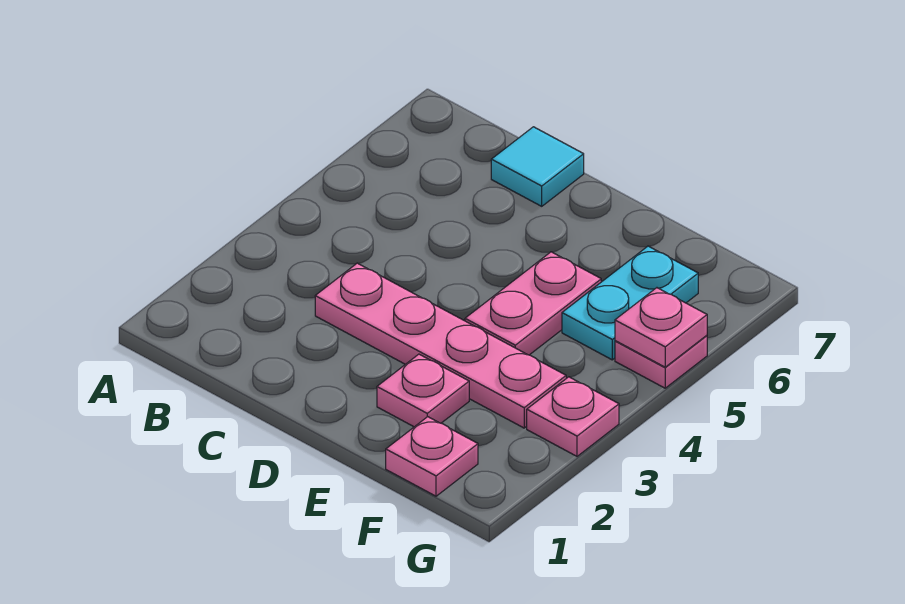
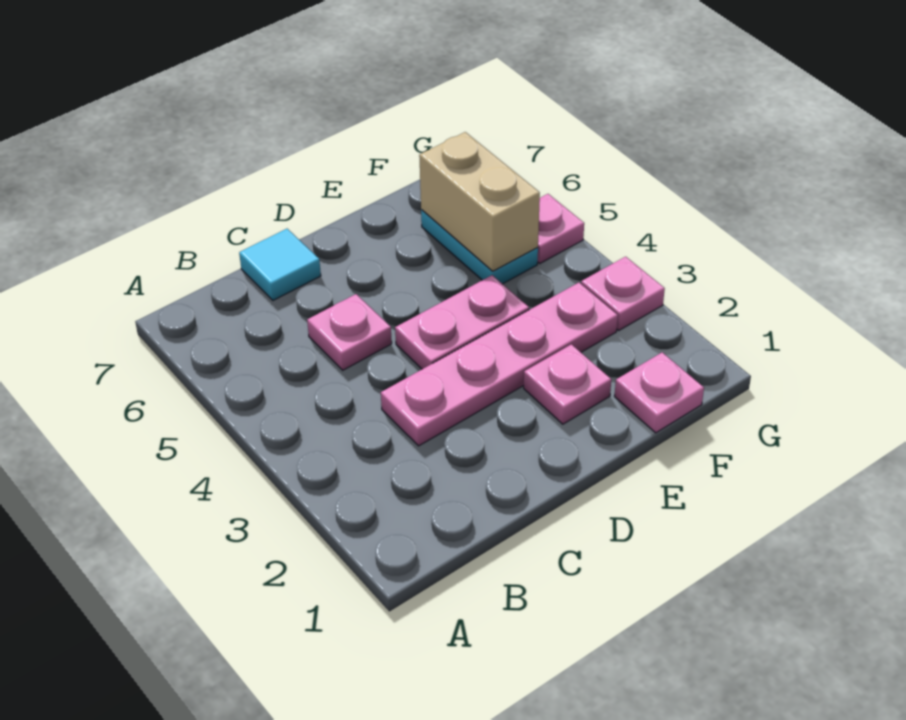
pink plate E4:E5 level 1 -> pink plate D4:E4 level 1
none -> tan brick F5:F6 level 2
pink plate G5 level 2 -> pink plate C5 level 1

